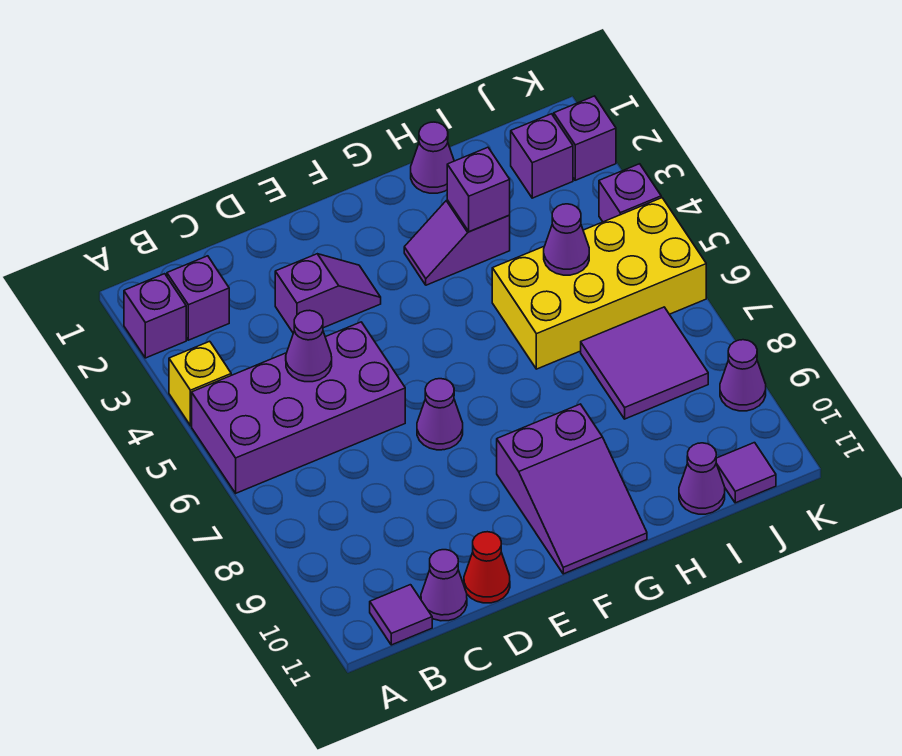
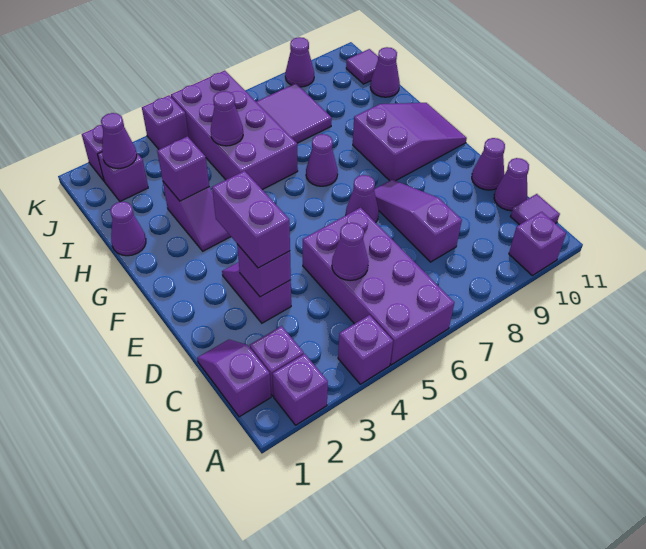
yellow brick A4 level 1 -> purple brick A4 level 1
none -> purple brick A10 level 1
none -> purple slope B1:C1 level 1 top B
none -> purple slope C8:E8 level 1 top C
none -> purple brick D3 level 2
none -> purple brick D3:E3 level 3
red cone D11 level 1 -> purple cone D11 level 1
none -> purple cone G7 level 1
yellow brick H5:K6 level 1 -> purple brick H5:K6 level 1
none -> purple cone J2 level 2

